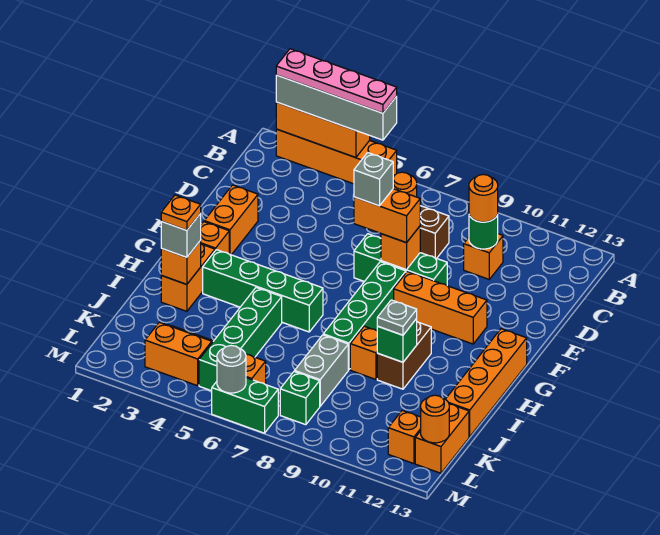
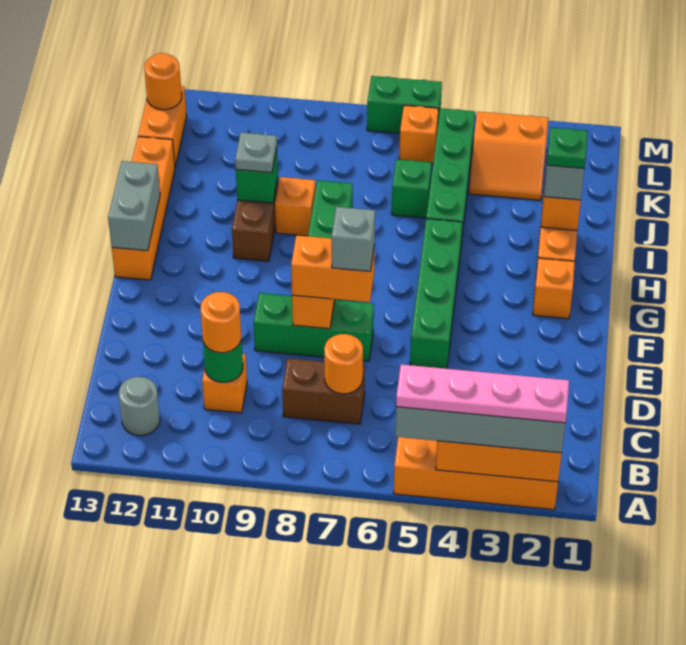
orange brick E2:F2 level 1 -> none
orange brick F9:F11 level 1 -> none
green brick H3:H6 level 1 -> green brick E5:H5 level 1
orange plate I2 level 4 -> green plate I2 level 4
grey brick J8:K8 level 1 -> grey brick G13:H13 level 2
green brick L8 level 1 -> green brick J6 level 1
orange brick L12 level 1 -> none
grey round brick M6 level 2 -> grey round brick B12 level 1

